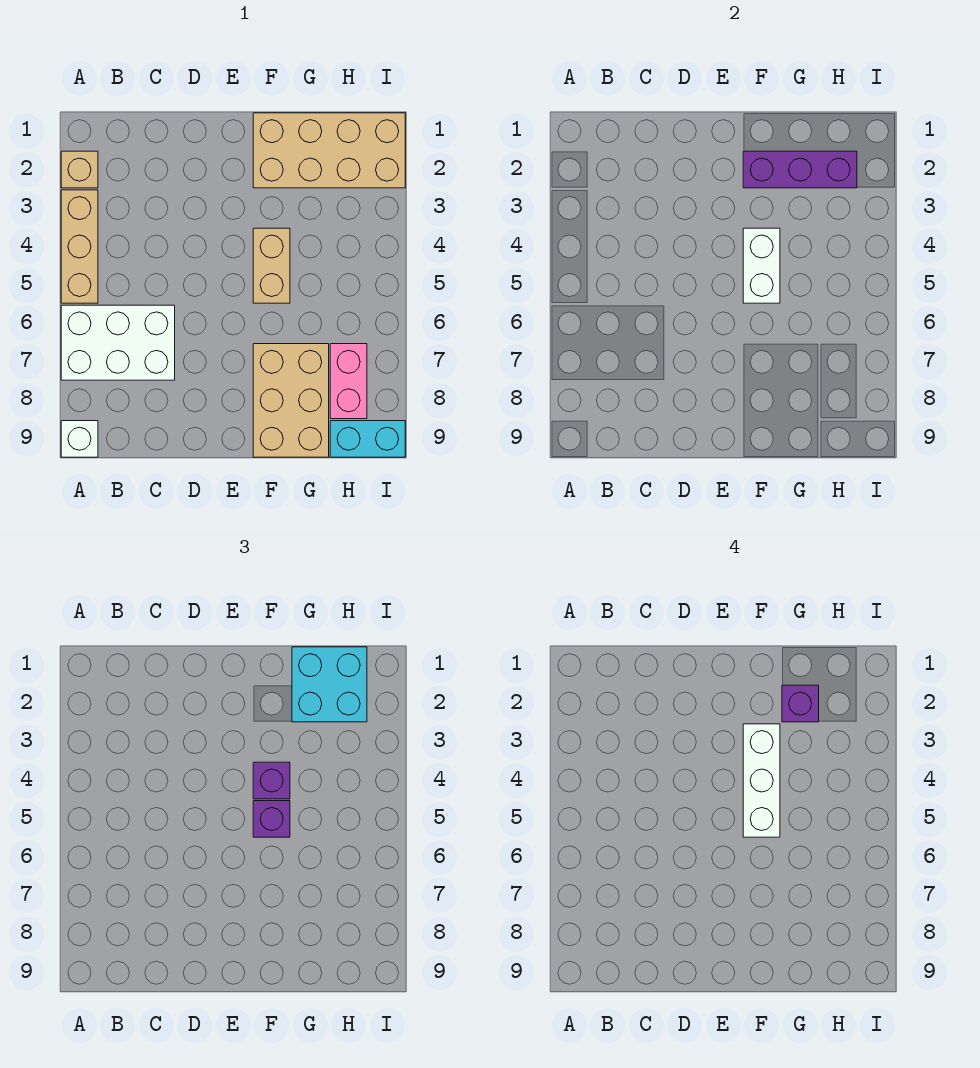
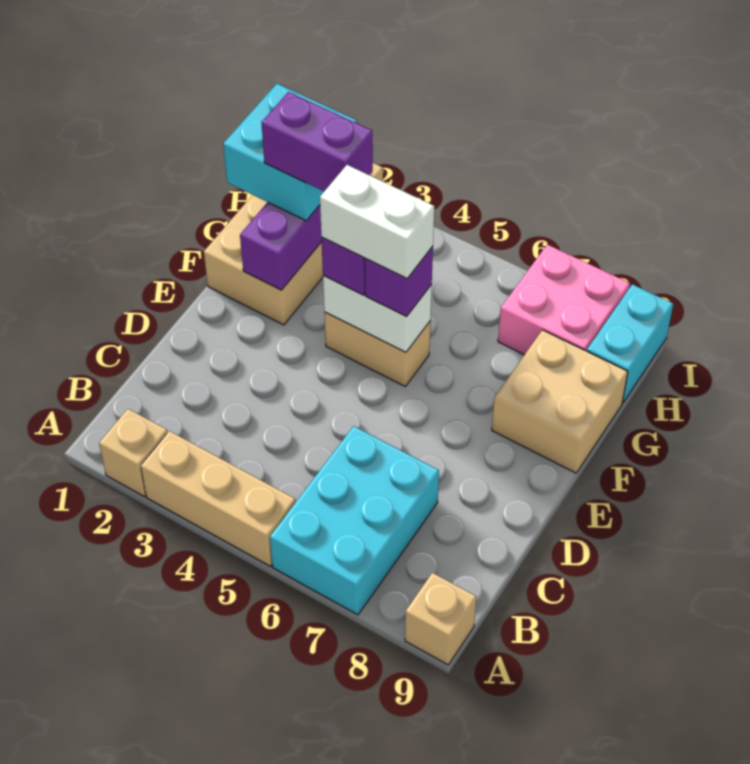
white brick A6:C7 level 1 -> cyan brick A6:C7 level 1
white brick A9 level 1 -> tan brick A9 level 1
white brick F3:F5 level 4 -> white brick F4:F5 level 4
tan brick F7:G9 level 1 -> tan brick F8:G9 level 1
purple brick G2 level 4 -> purple brick G2:G3 level 4
pink brick H7:H8 level 1 -> pink brick H7:I8 level 1

